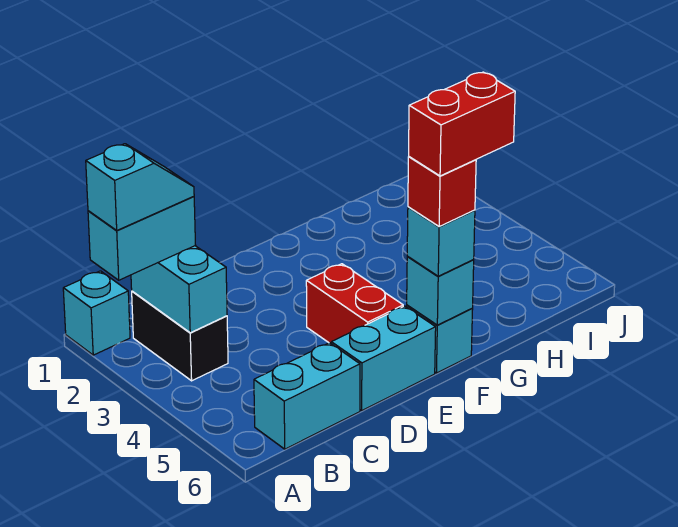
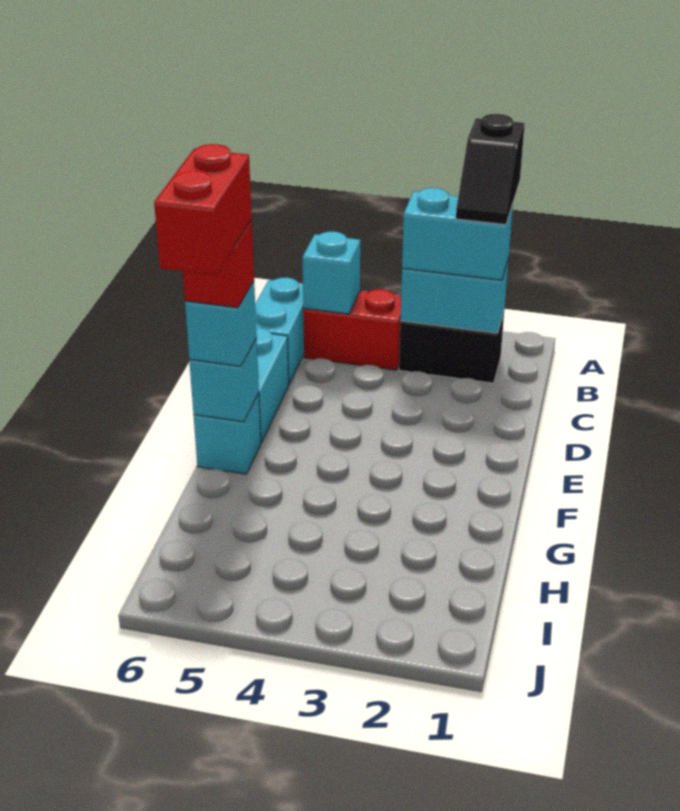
cyan brick A1 level 1 -> cyan brick B5 level 2
cyan brick A2:B2 level 3 -> cyan brick B2:B3 level 3
cyan slope A2:B2 level 4 top A -> black slope A2:B2 level 4 top A
red brick E4:E5 level 1 -> red brick B4:B5 level 1

